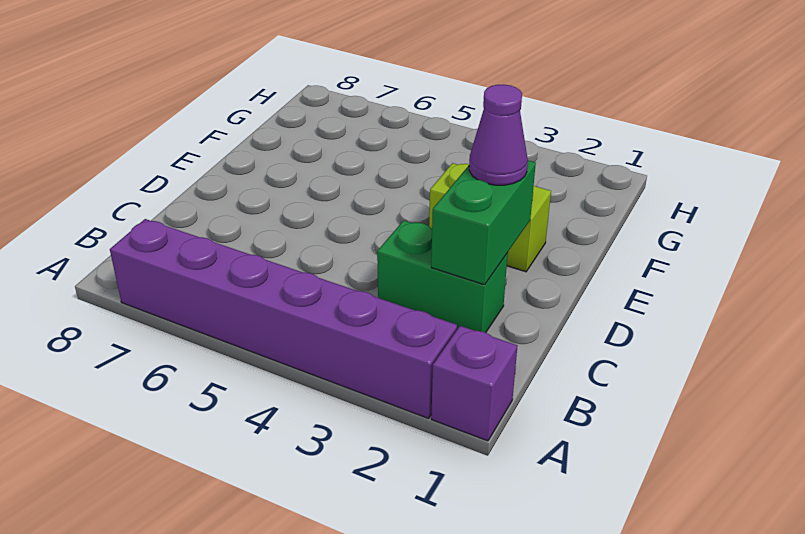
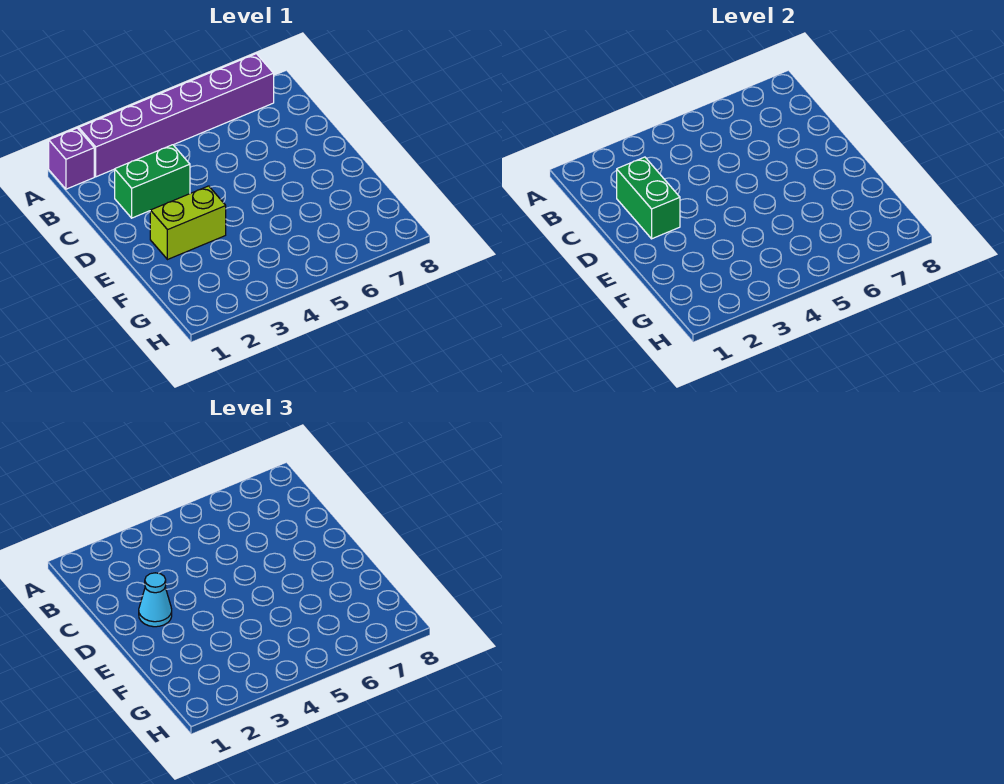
purple cone D2 level 3 -> cyan cone D2 level 3

